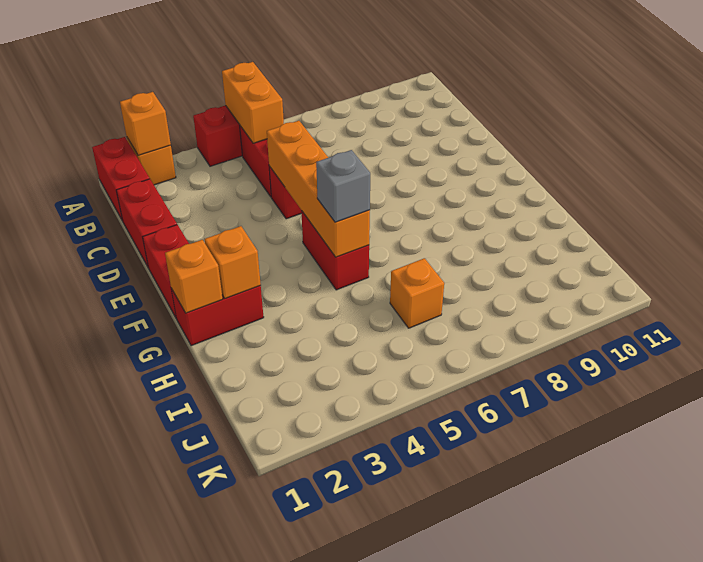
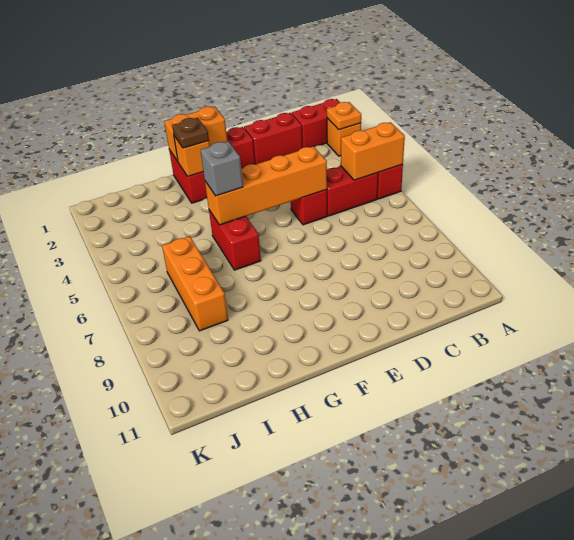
orange brick A2 level 2 -> orange plate A2 level 2
red brick F5:G5 level 1 -> red brick G5:G6 level 1
orange brick G1 level 2 -> orange brick F1:G1 level 2
none -> brown plate G2 level 3
orange brick I6 level 1 -> orange brick I6:I8 level 1

